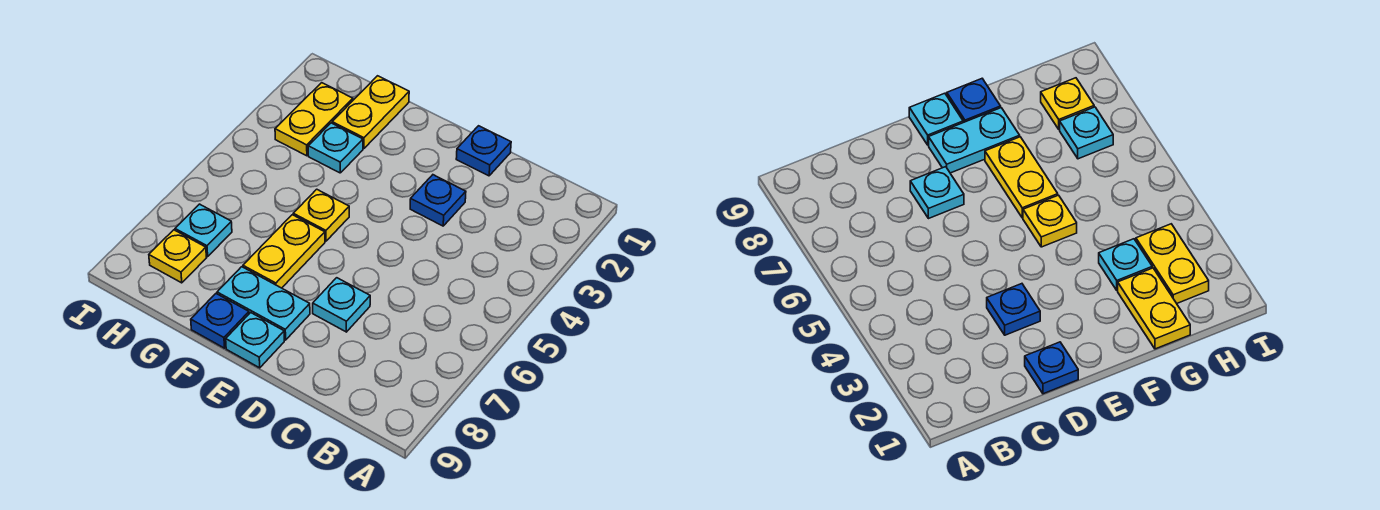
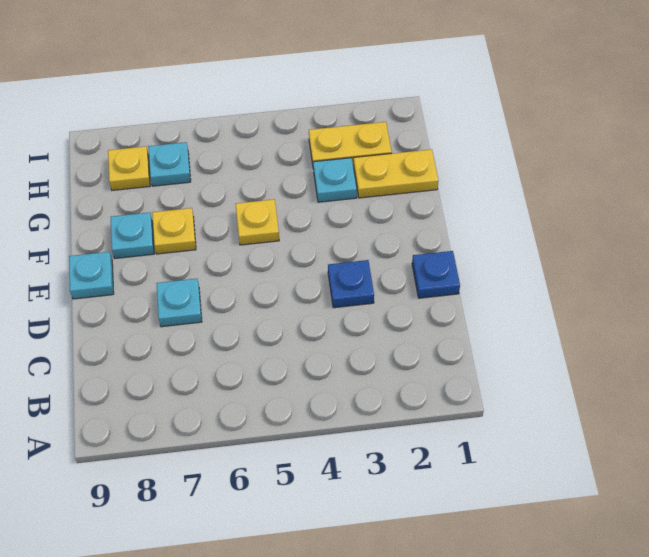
cyan plate E8:F8 level 1 -> cyan plate F8 level 1
yellow plate F6:F7 level 1 -> yellow plate F7 level 1
blue plate F9 level 1 -> none

